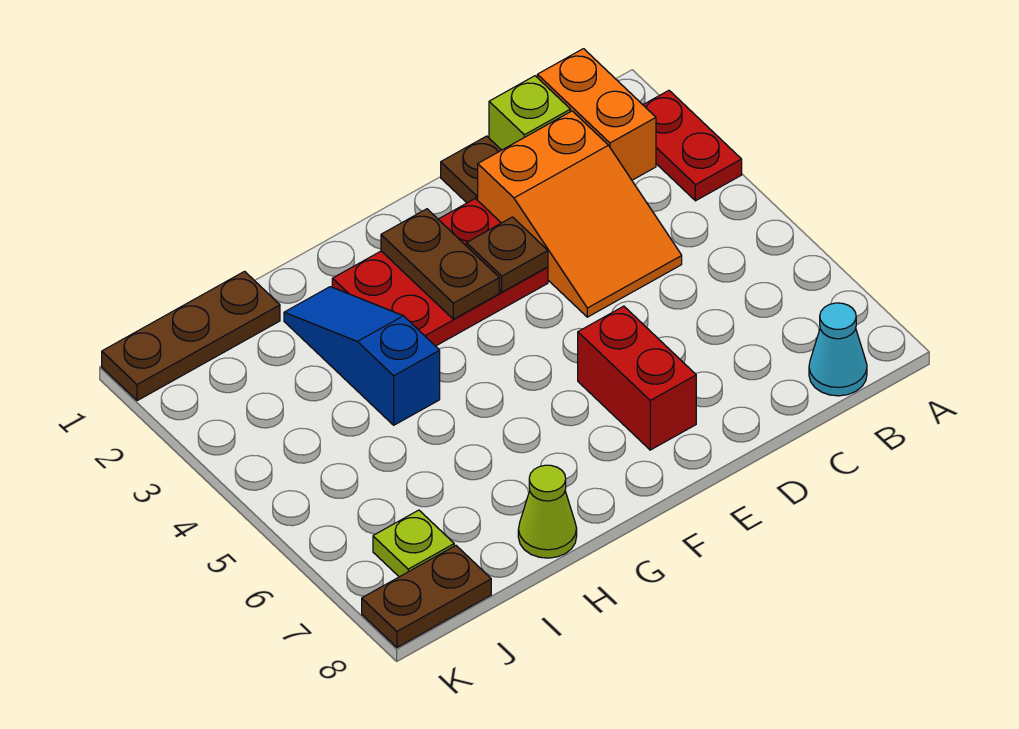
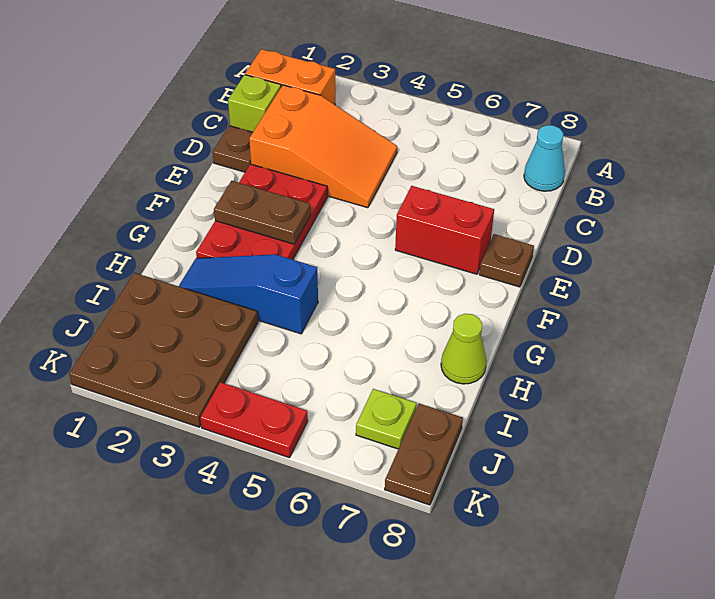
red plate A2:A3 level 1 -> red plate K4:K5 level 1
brown plate E3 level 2 -> brown plate E8 level 1
brown plate I1:K1 level 1 -> brown plate I1:K3 level 1

